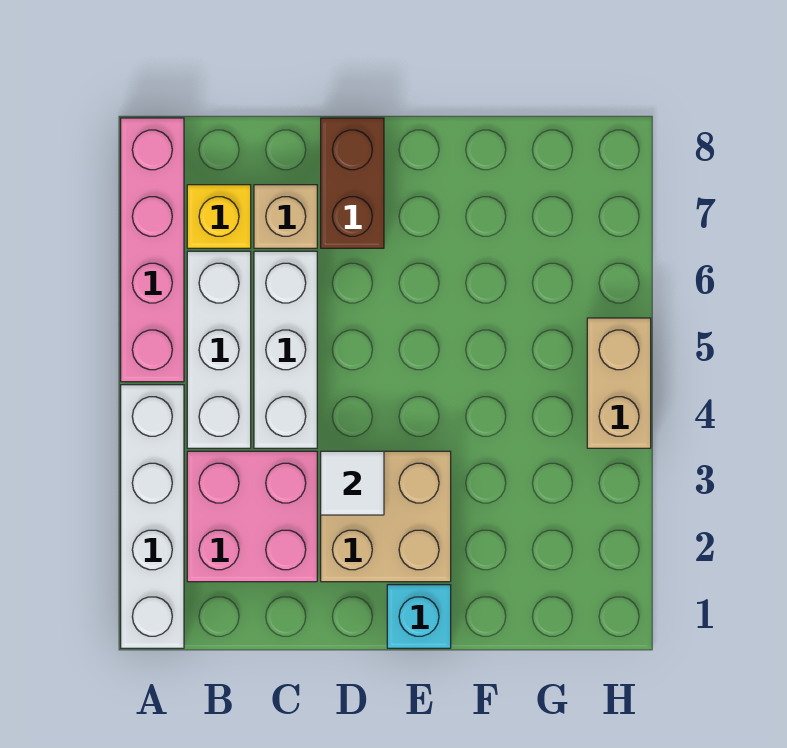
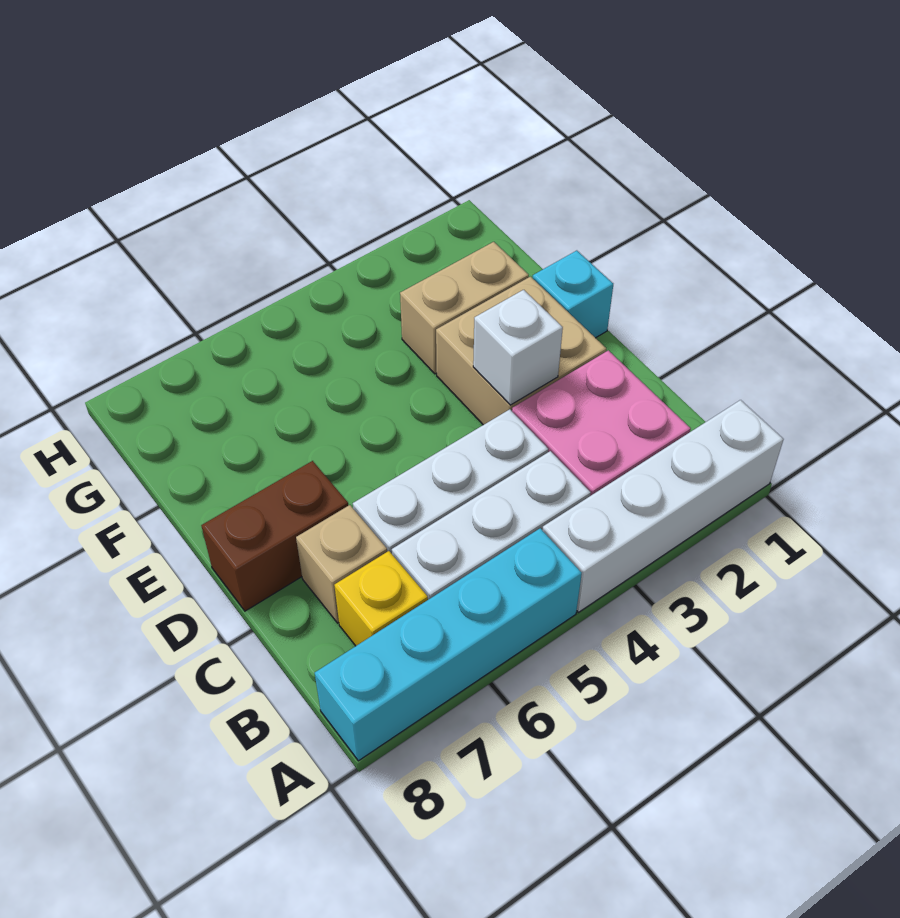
pink brick A5:A8 level 1 -> cyan brick A5:A8 level 1
white tile D3 level 2 -> white brick D3 level 2
tan brick H4:H5 level 1 -> tan brick F2:F3 level 1

